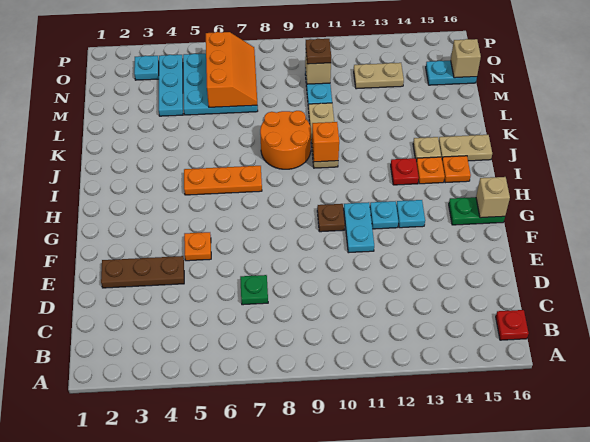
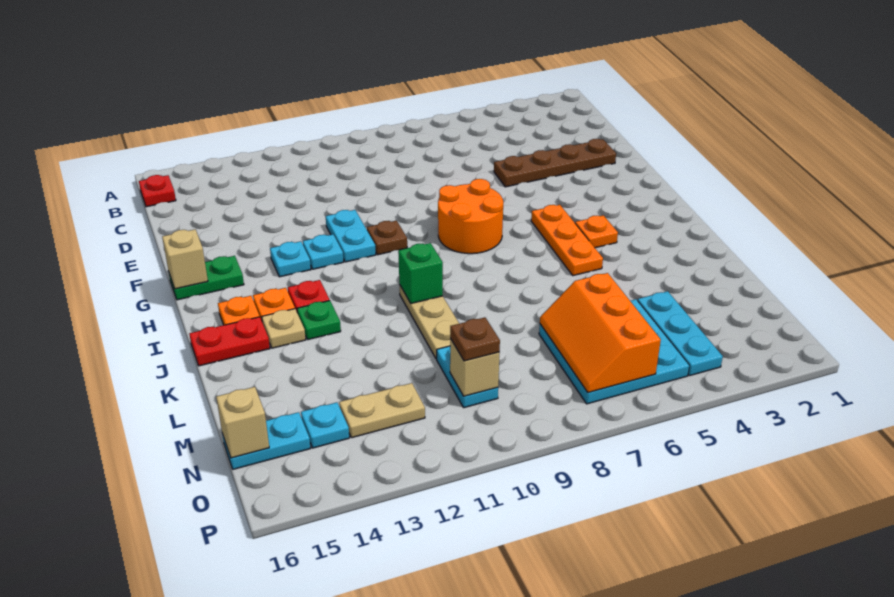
green plate D7 level 1 -> green plate J13 level 1
brown plate E2:E4 level 1 -> brown plate E2:E5 level 1
orange plate F5 level 1 -> orange plate I4 level 1
orange plate I5:I7 level 1 -> orange plate H5:J5 level 1
orange round brick J8:K9 level 1 -> orange round brick G7:H8 level 1
orange brick J10 level 2 -> green brick J10 level 2
tan plate J15:J16 level 1 -> red plate J15:J16 level 1
cyan plate O3 level 1 -> cyan plate N14 level 1

